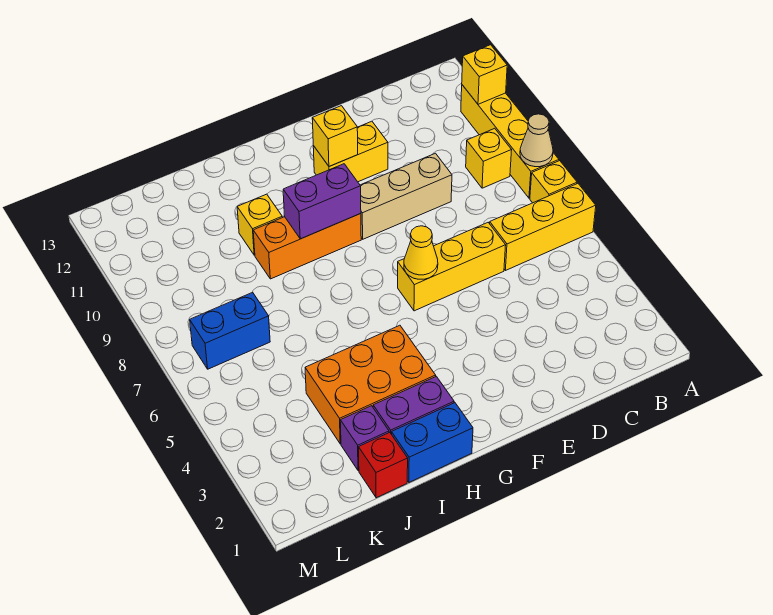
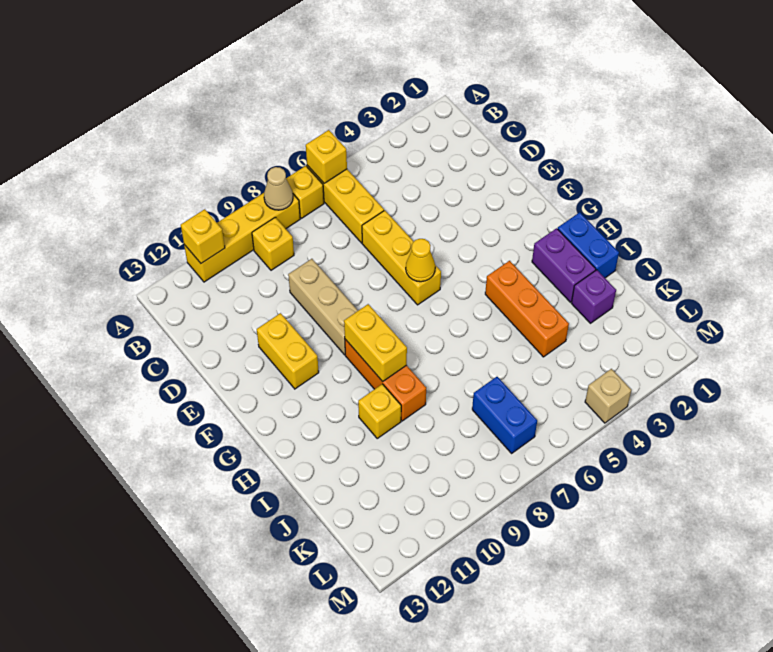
yellow brick F11 level 2 -> yellow brick A6 level 2
purple brick G9:H9 level 2 -> yellow brick G9:H9 level 2
orange brick H3:J4 level 1 -> orange brick H4:J4 level 1
red brick J1 level 1 -> none
none -> tan brick M4 level 1

